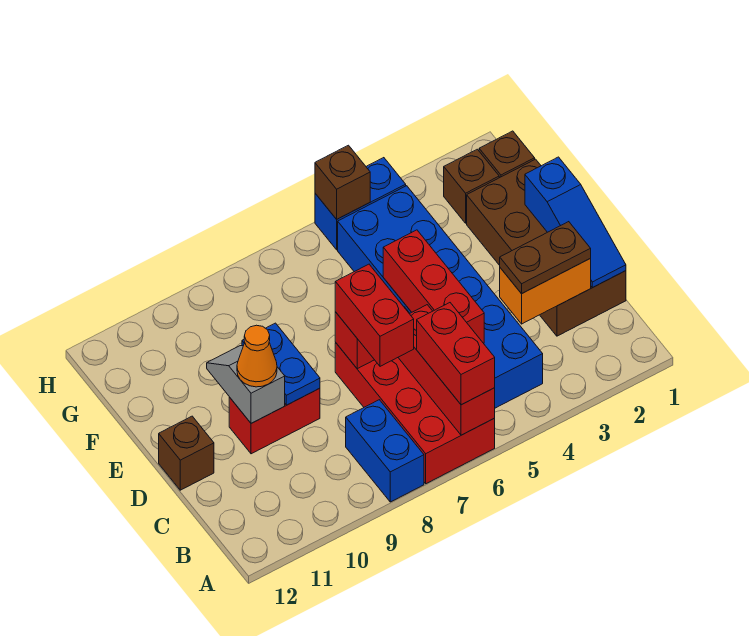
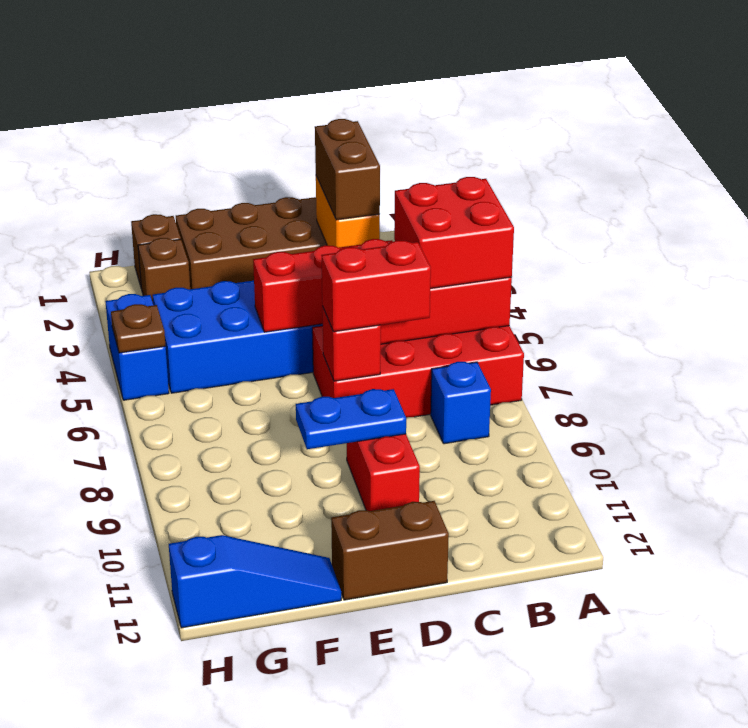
red brick A6:B6 level 3 -> red brick A5:B6 level 3
blue brick A8:B8 level 1 -> blue brick B8 level 1
blue slope C1:E1 level 2 top E -> blue slope F12:H12 level 1 top H
brown plate C2:C3 level 3 -> brown brick C2:C3 level 3
grey slope D10:E10 level 2 top D -> none
orange cone D10 level 3 -> none
brown brick D12 level 1 -> brown brick D12:E12 level 1
brown brick H5 level 2 -> brown plate H5 level 2

